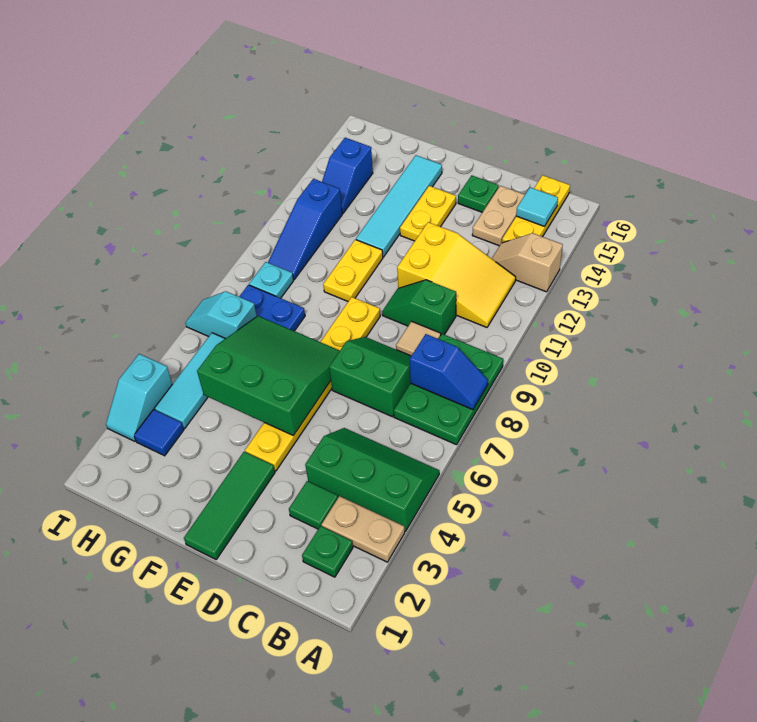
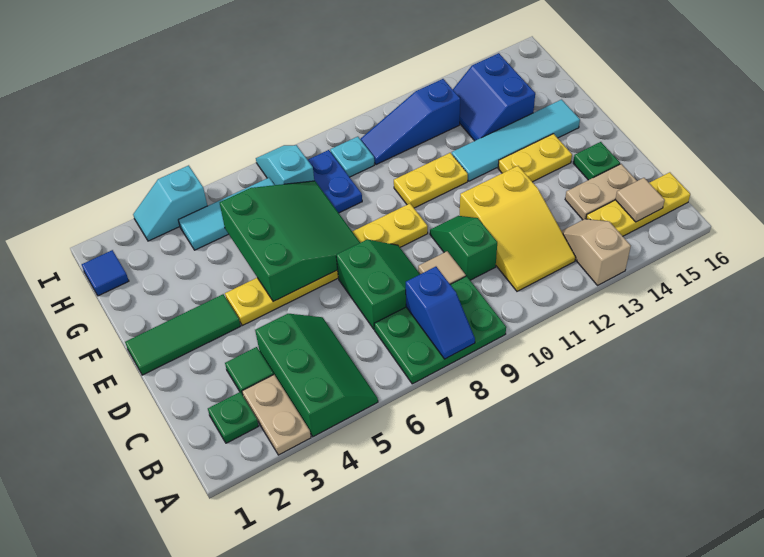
cyan tile B15 level 2 -> tan tile B15 level 2
blue tile H3 level 1 -> blue tile H1 level 1
blue slope H13:H14 level 1 top 14 -> blue slope G13:H14 level 1 top 14

